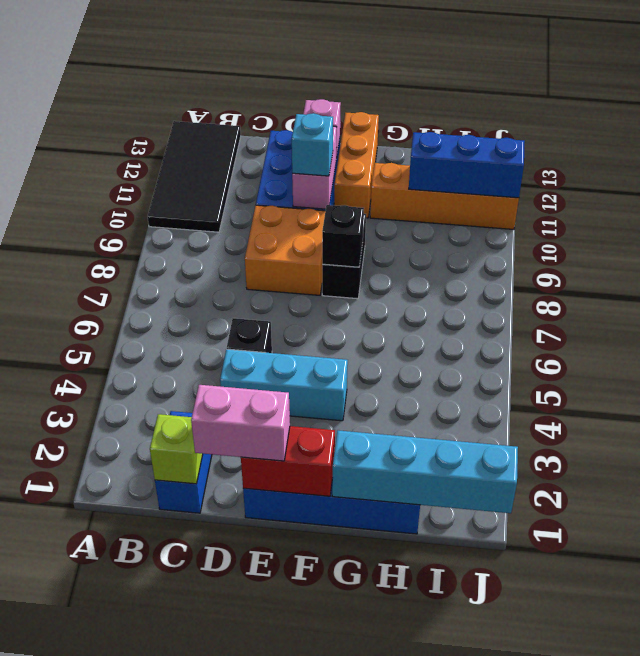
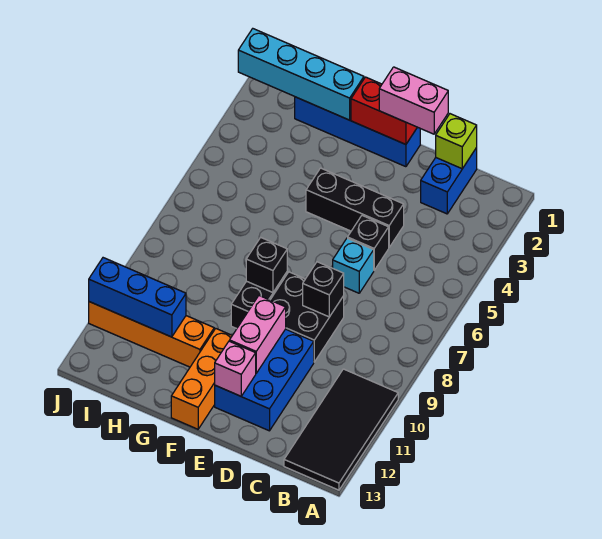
cyan brick D4:F4 level 1 -> black brick D4:F4 level 1
orange brick D8:E9 level 1 -> black brick D8:E9 level 1
none -> black brick D8 level 2
cyan brick E10 level 3 -> cyan brick D6 level 1

